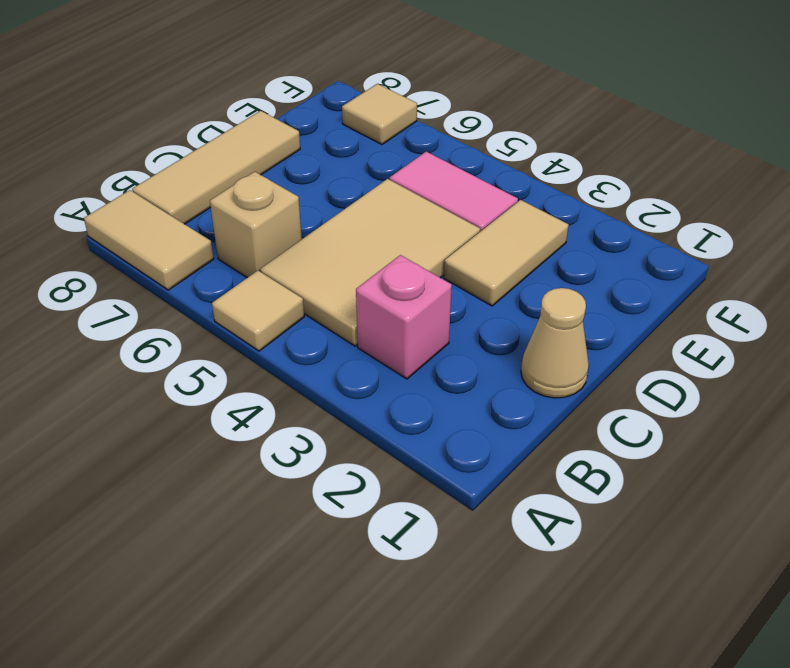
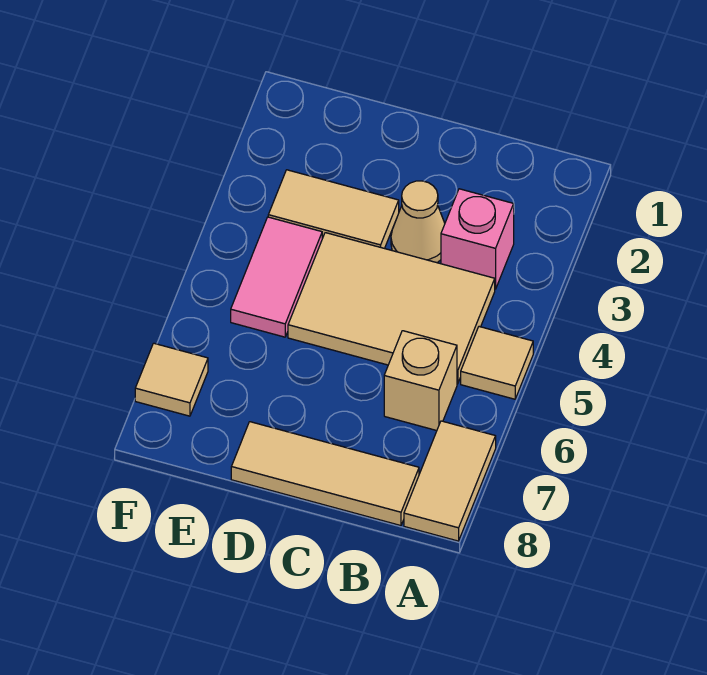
tan cone C1 level 1 -> tan cone C3 level 1

